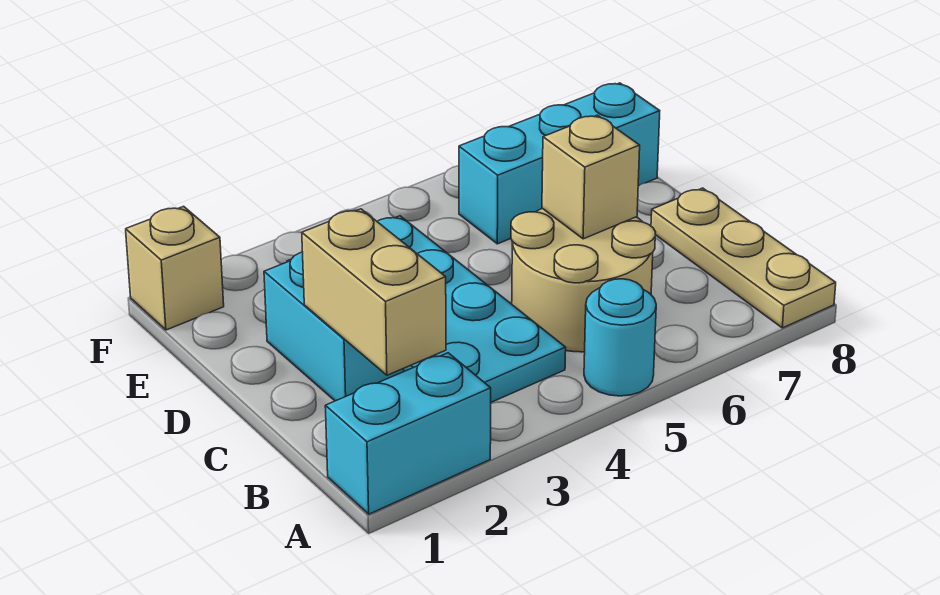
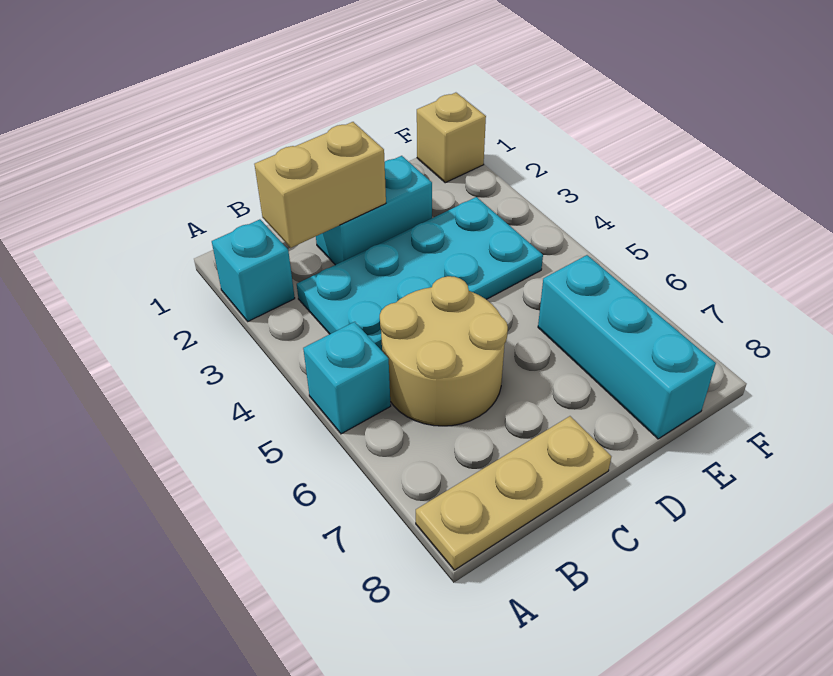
cyan brick A1:A2 level 1 -> cyan brick A2 level 1
cyan round brick A5 level 1 -> cyan brick A5 level 1
tan brick C6 level 2 -> none

